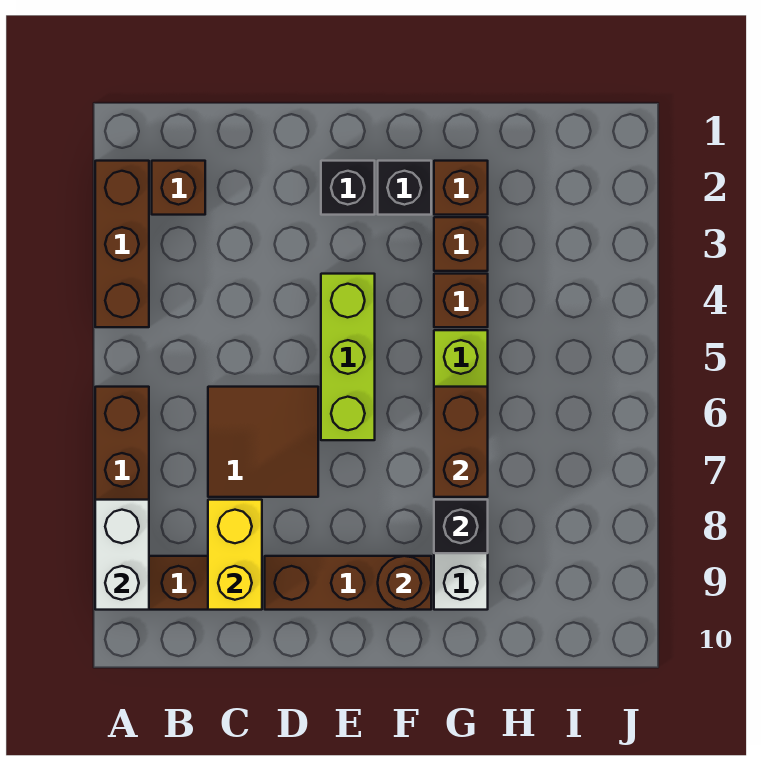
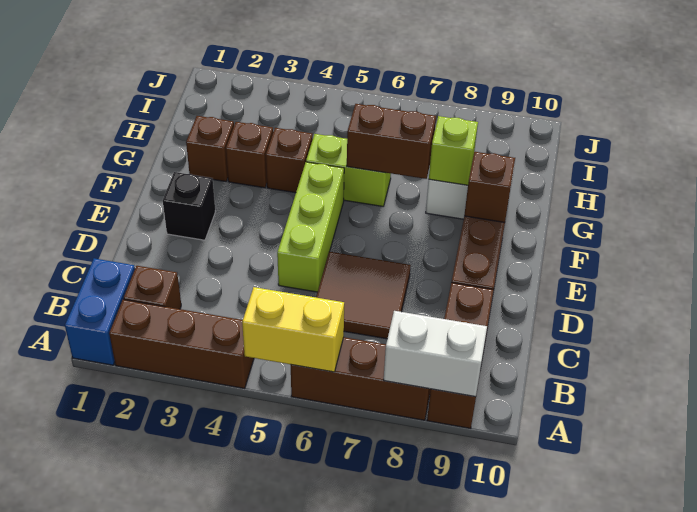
none -> blue brick A1:B1 level 1
yellow brick C8:C9 level 2 -> yellow brick A5:A6 level 2
lime brick E4:E6 level 1 -> lime brick D5:F5 level 1
black brick F2 level 1 -> none
brown round brick F9 level 2 -> brown brick F9 level 2
black brick G8 level 2 -> lime brick G8 level 2

